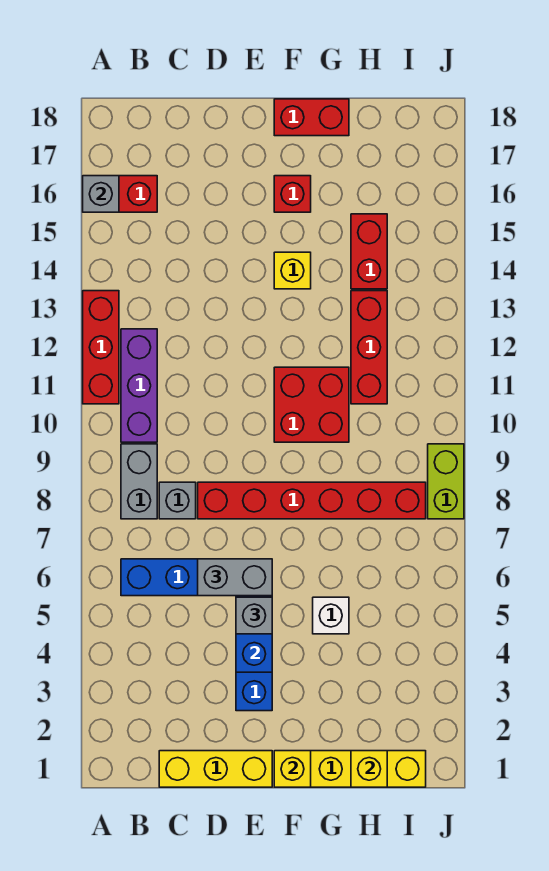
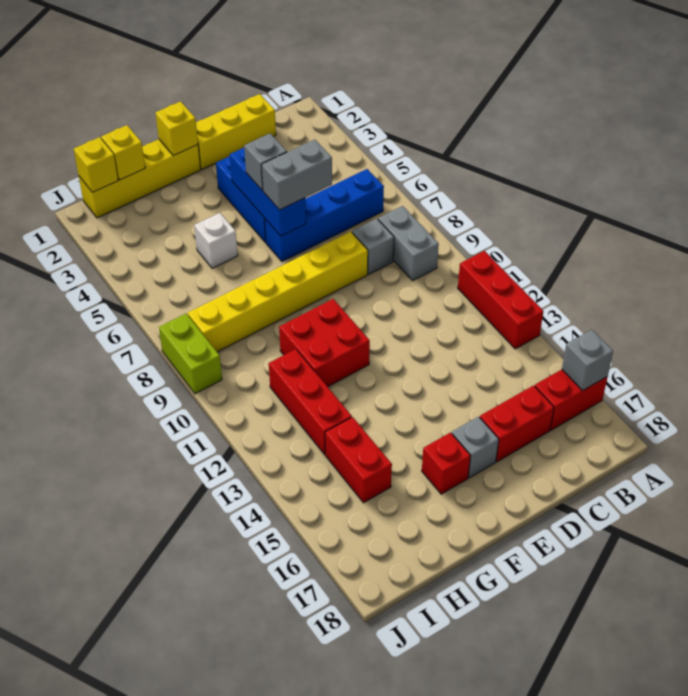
purple brick B10:B12 level 1 -> none
red brick D8:I8 level 1 -> yellow brick D8:I8 level 1
none -> grey brick E16 level 1
yellow brick F14 level 1 -> yellow brick I1 level 2
red brick F18:G18 level 1 -> red brick C16:D16 level 1

